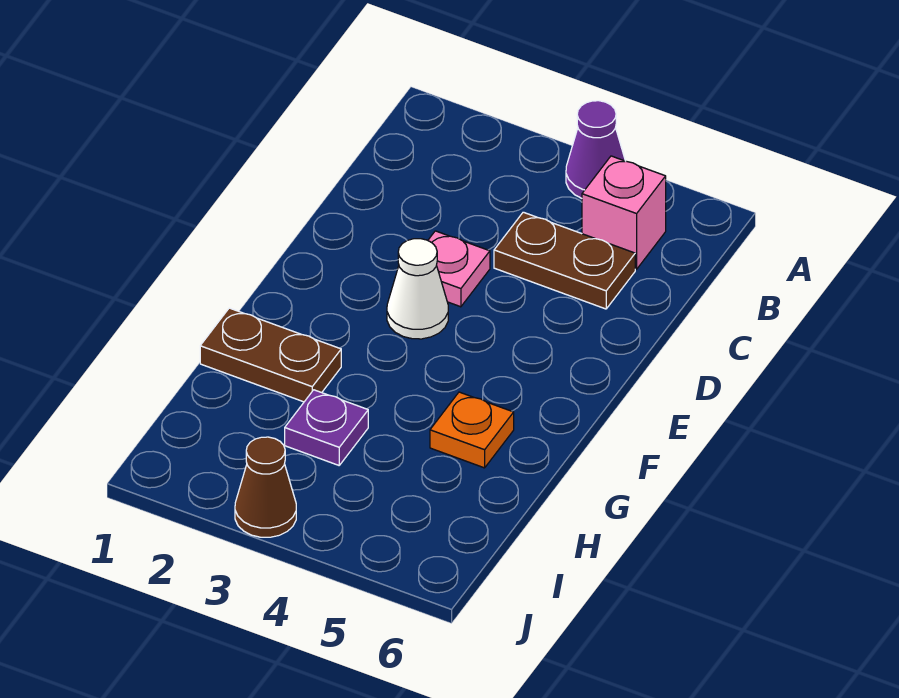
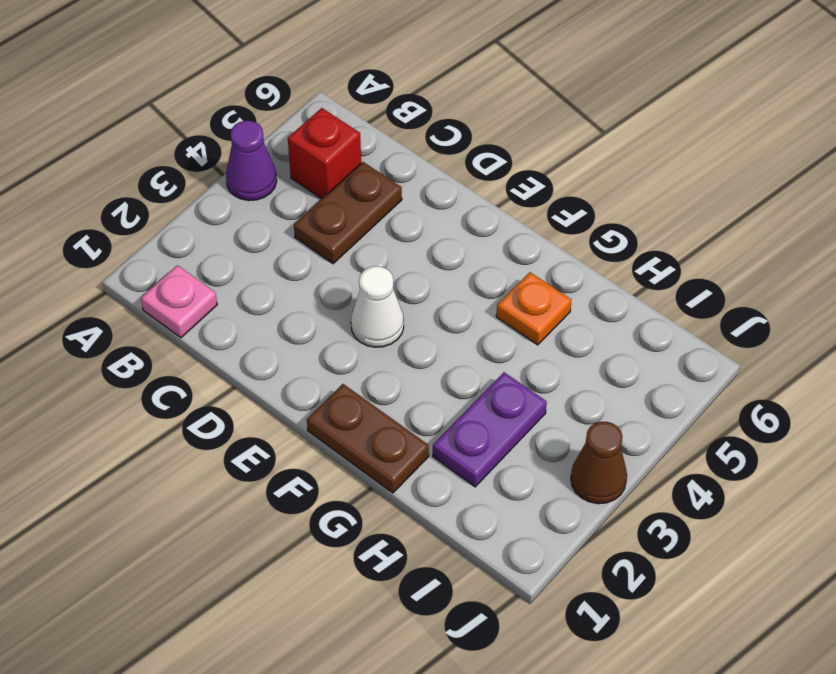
pink brick B5 level 1 -> red brick B5 level 1
pink plate D3 level 1 -> pink plate B1 level 1
brown plate G1:G2 level 1 -> brown plate F1:G1 level 1
purple plate H3 level 1 -> purple plate H2:H3 level 1

